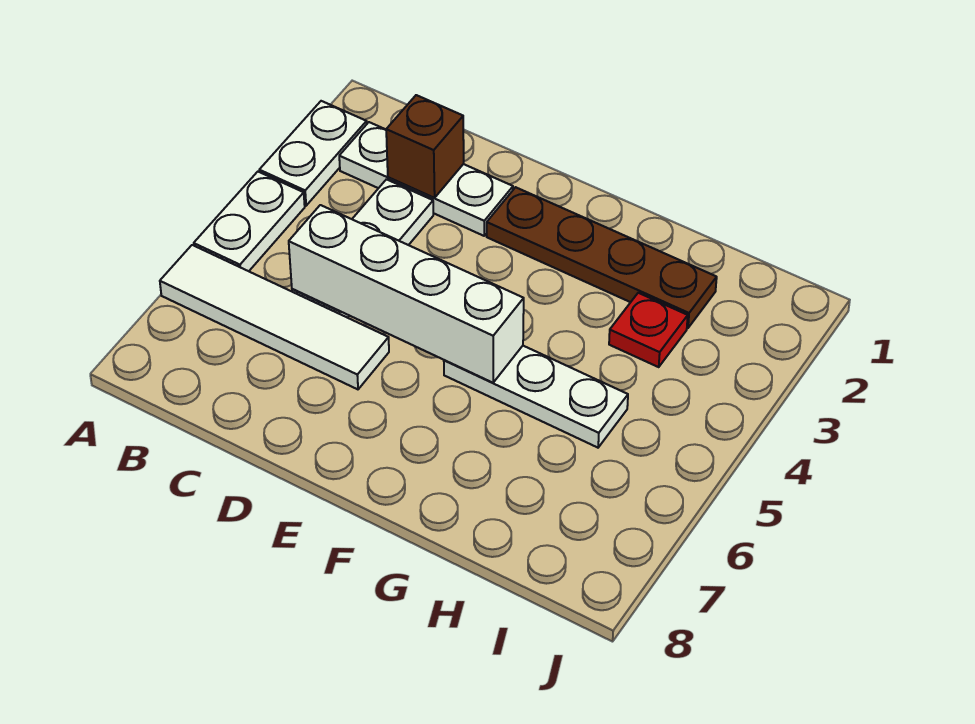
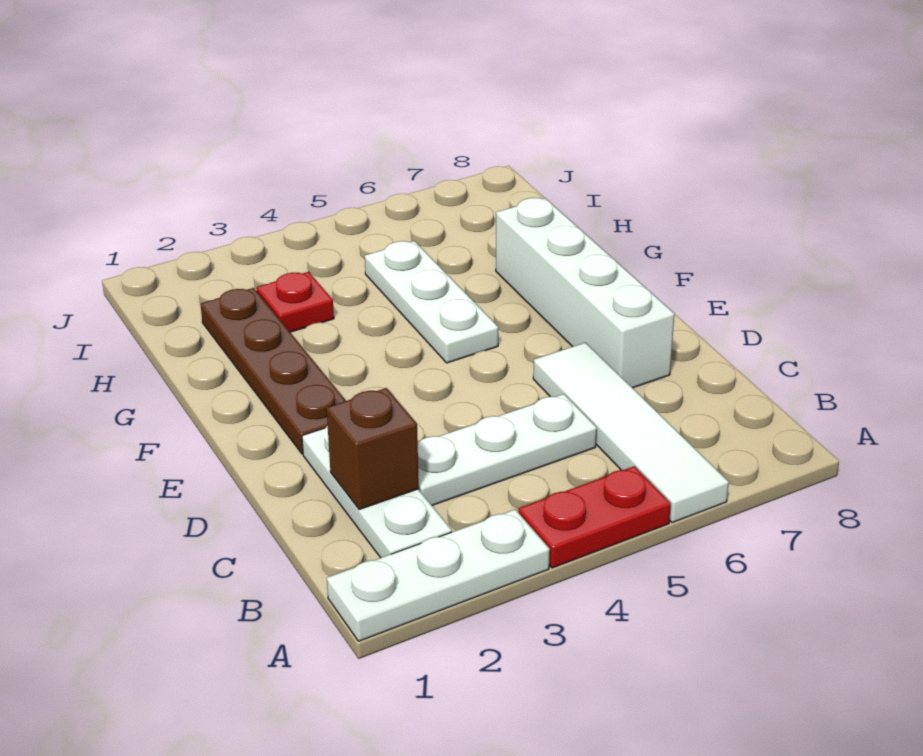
white plate A2:A3 level 1 -> white plate A1:A3 level 1
white plate A4:A5 level 1 -> red plate A4:A5 level 1
white brick C5:F5 level 2 -> white brick D7:G7 level 1

